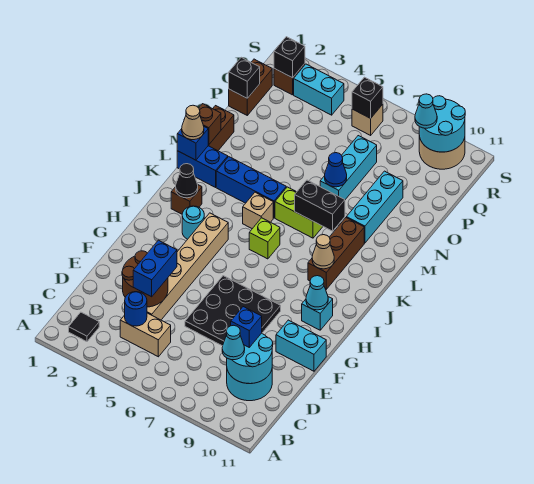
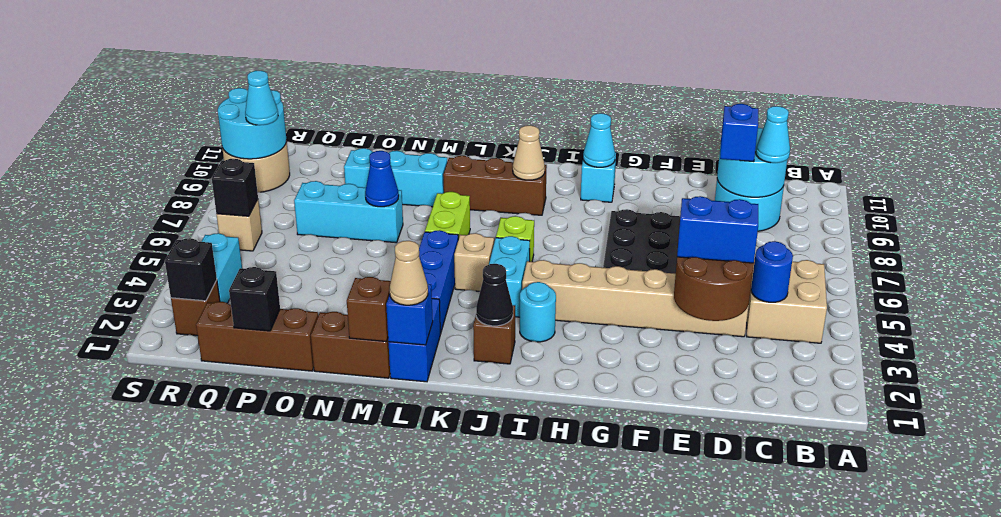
black tile B2 level 1 -> none
tan brick C4:C5 level 1 -> tan brick B4:C5 level 1
cyan brick F10:F11 level 1 -> cyan brick J4:J5 level 1
black brick L7:L8 level 2 -> none
brown brick P1:Q1 level 1 -> brown brick O1:Q1 level 1

